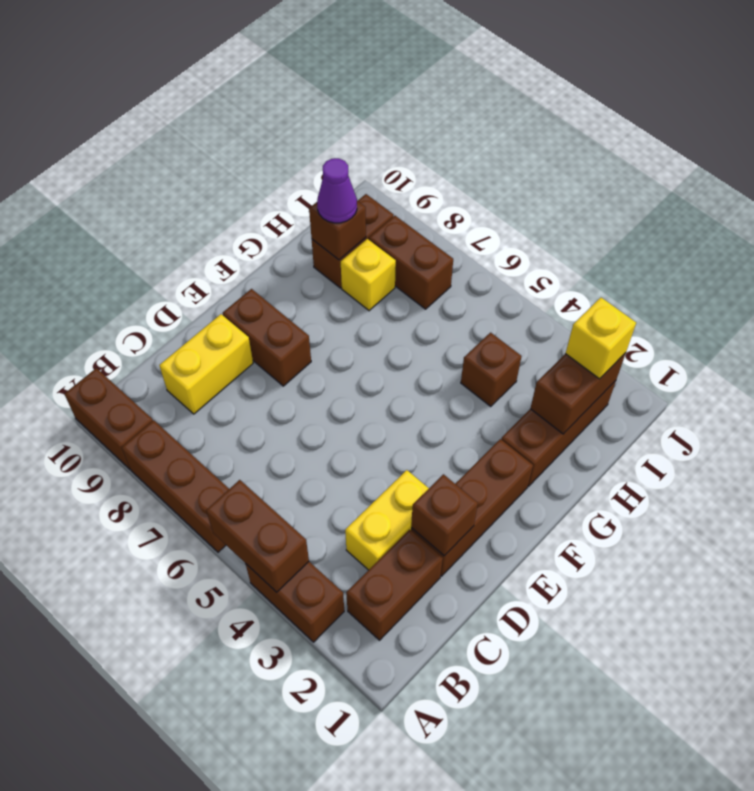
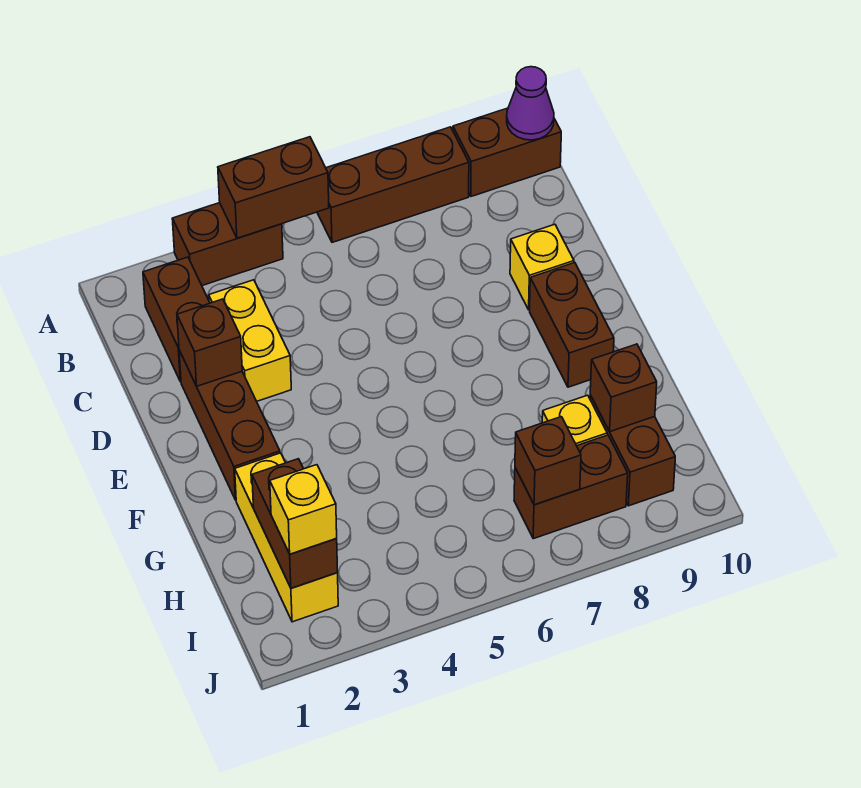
yellow brick C9:D9 level 1 -> yellow brick D9 level 1
brown brick E8:E9 level 1 -> brown brick E9:F9 level 1
brown brick G2:I2 level 1 -> yellow brick G2:I2 level 1
brown brick H4 level 1 -> brown brick I7 level 2
purple cone H9 level 3 -> purple cone A10 level 2

